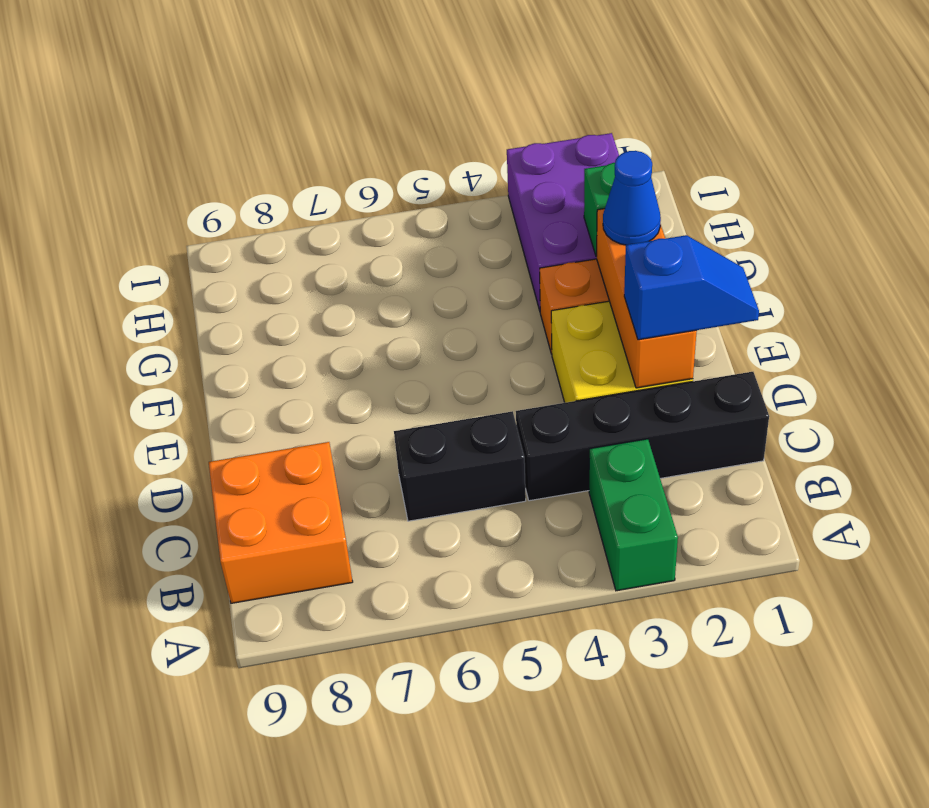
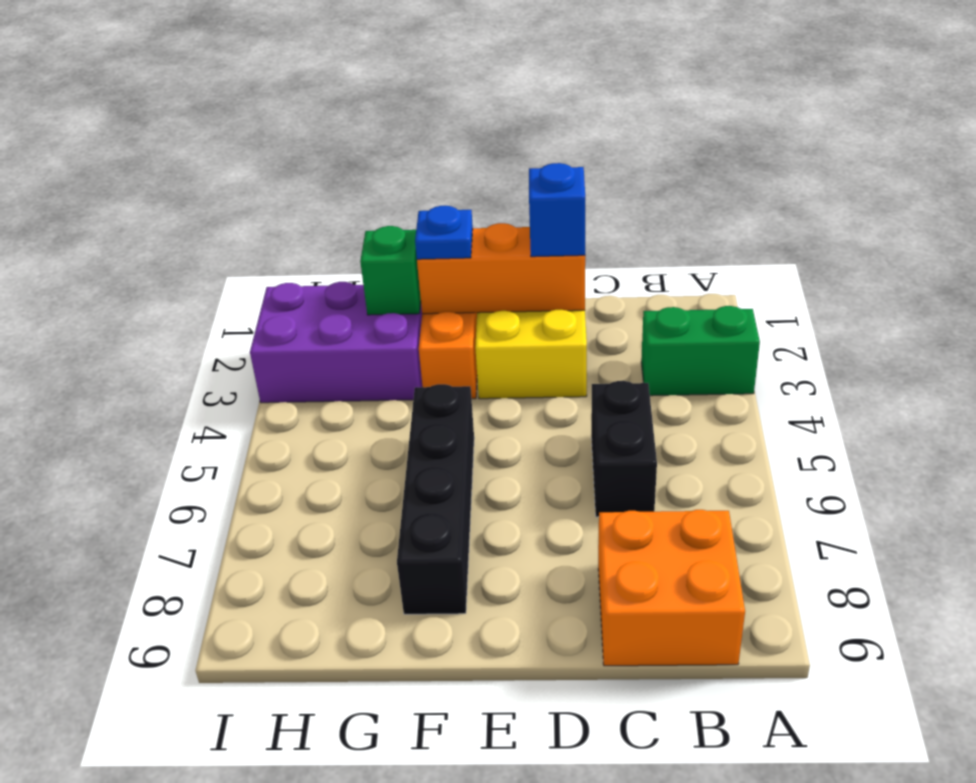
black brick C1:C4 level 1 -> black brick F5:F8 level 1
blue cone F2 level 3 -> blue plate F2 level 3

